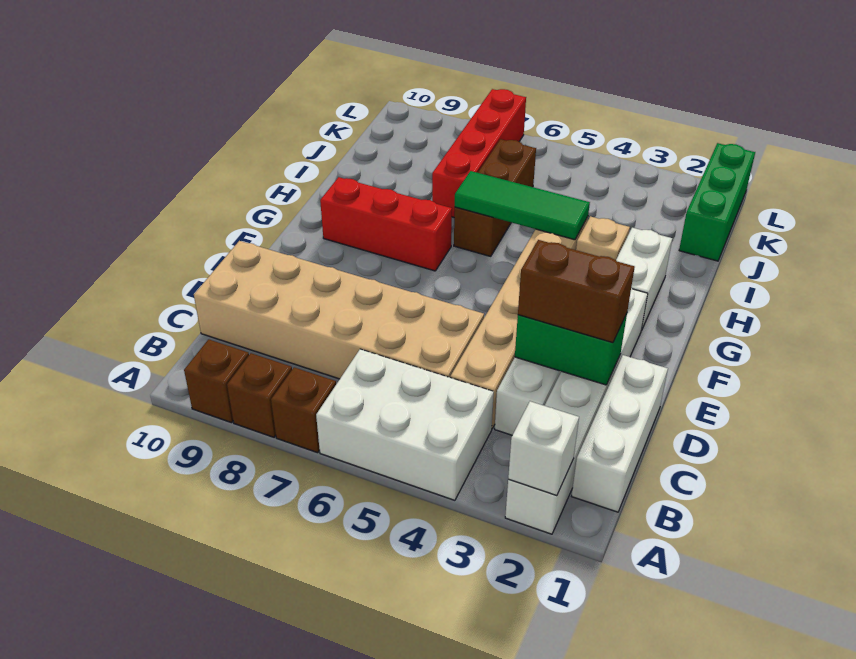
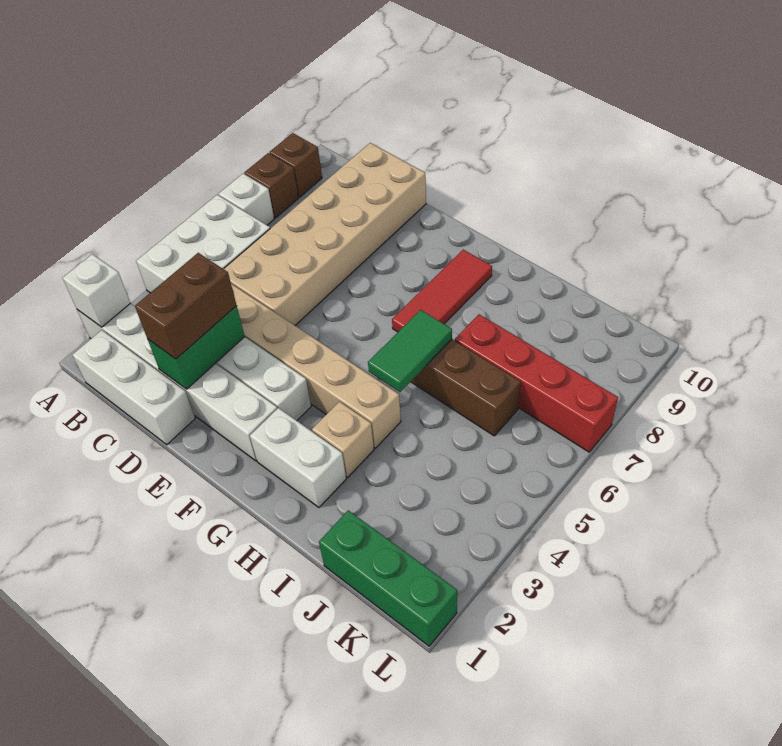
brown brick A7 level 1 -> white brick A7 level 1
red brick G7:G9 level 1 -> red tile G7:G9 level 1
green tile H4:H6 level 2 -> green tile H5:H6 level 2

